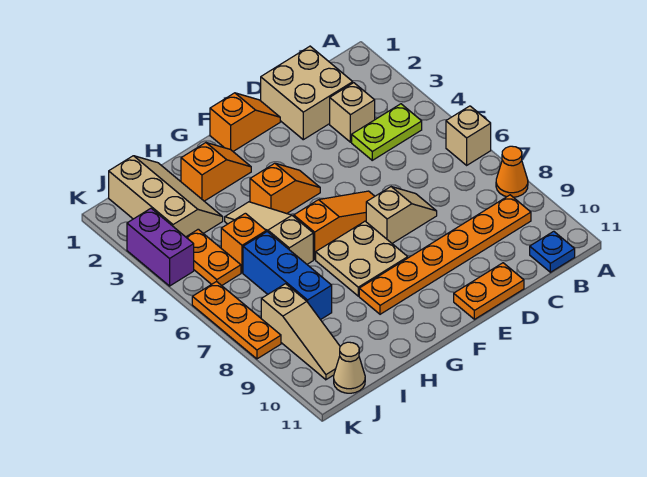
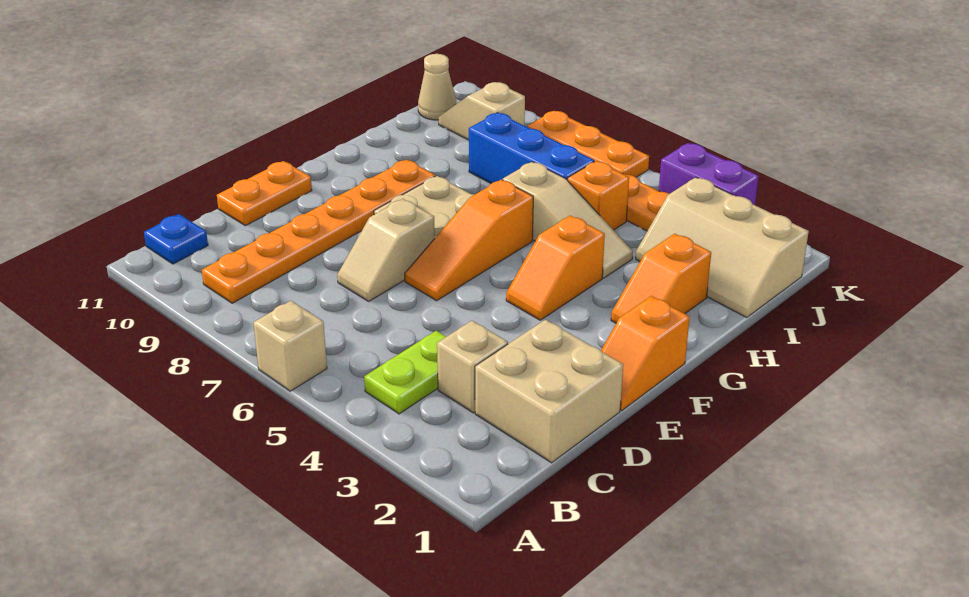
orange cone A8 level 1 -> none
tan slope J8:J10 level 1 top 8 -> tan slope J9:J10 level 1 top 9

